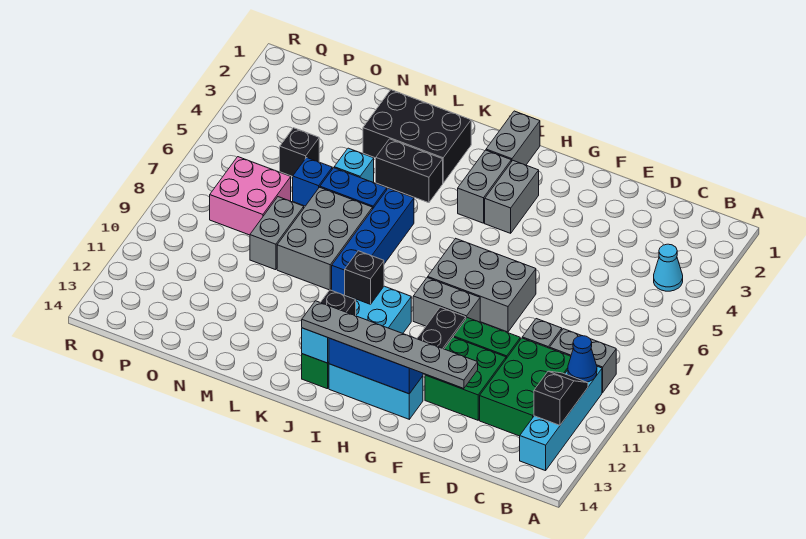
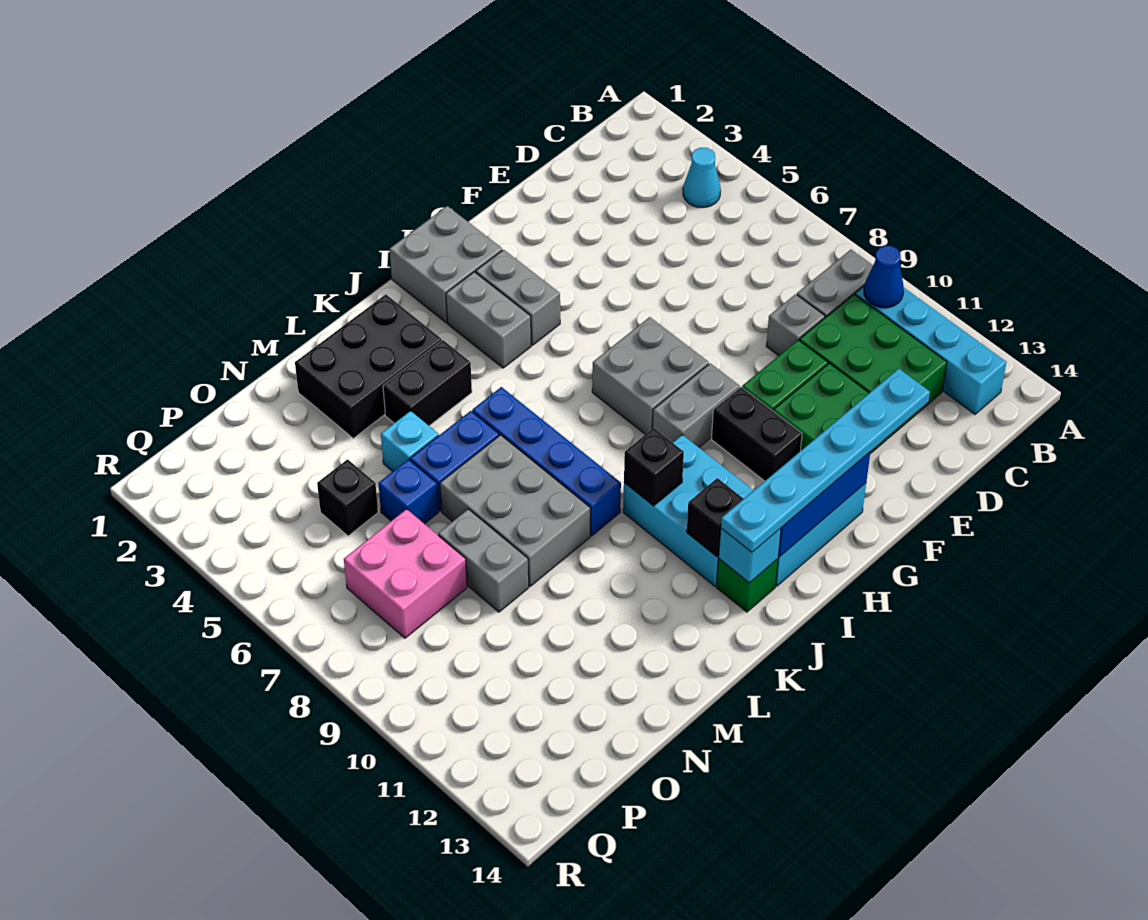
black slope B11:B12 level 2 top 12 -> none
grey plate E13:J13 level 3 -> cyan plate E13:J13 level 3
grey brick F7:H8 level 1 -> grey brick G7:H8 level 1
grey brick I1:I2 level 1 -> grey brick H1:I2 level 1

